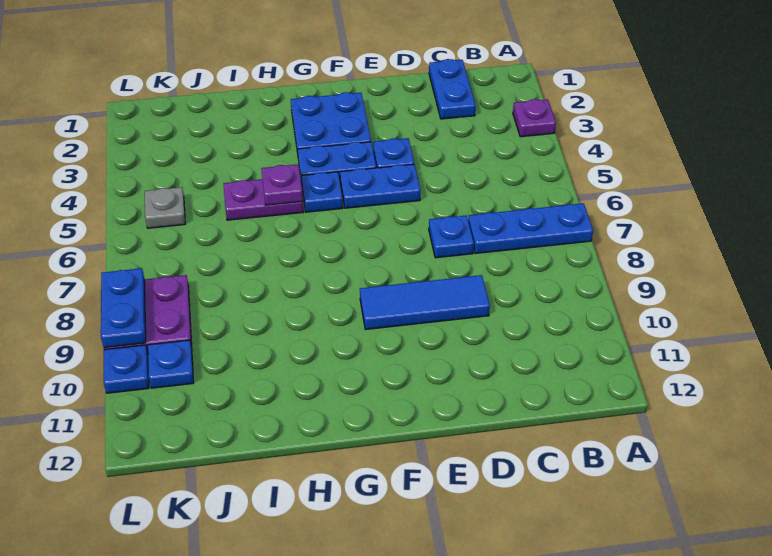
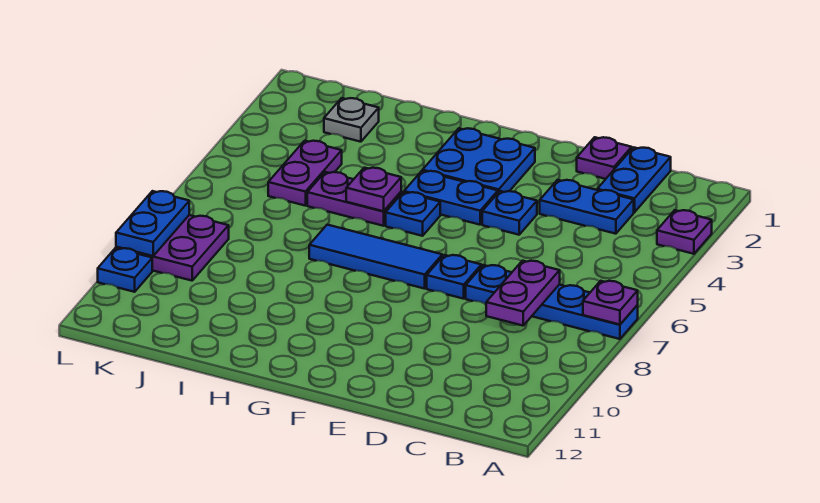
none -> purple plate A7 level 2
none -> purple plate C7:C8 level 2
none -> purple plate D1 level 1
blue tile D9:F9 level 1 -> blue tile F7:H7 level 1
blue plate E5:F5 level 1 -> blue plate C3:D3 level 1
none -> purple plate J4:J5 level 1
grey plate K5 level 1 -> grey plate J2 level 1
blue plate K10 level 1 -> blue plate E7 level 1

